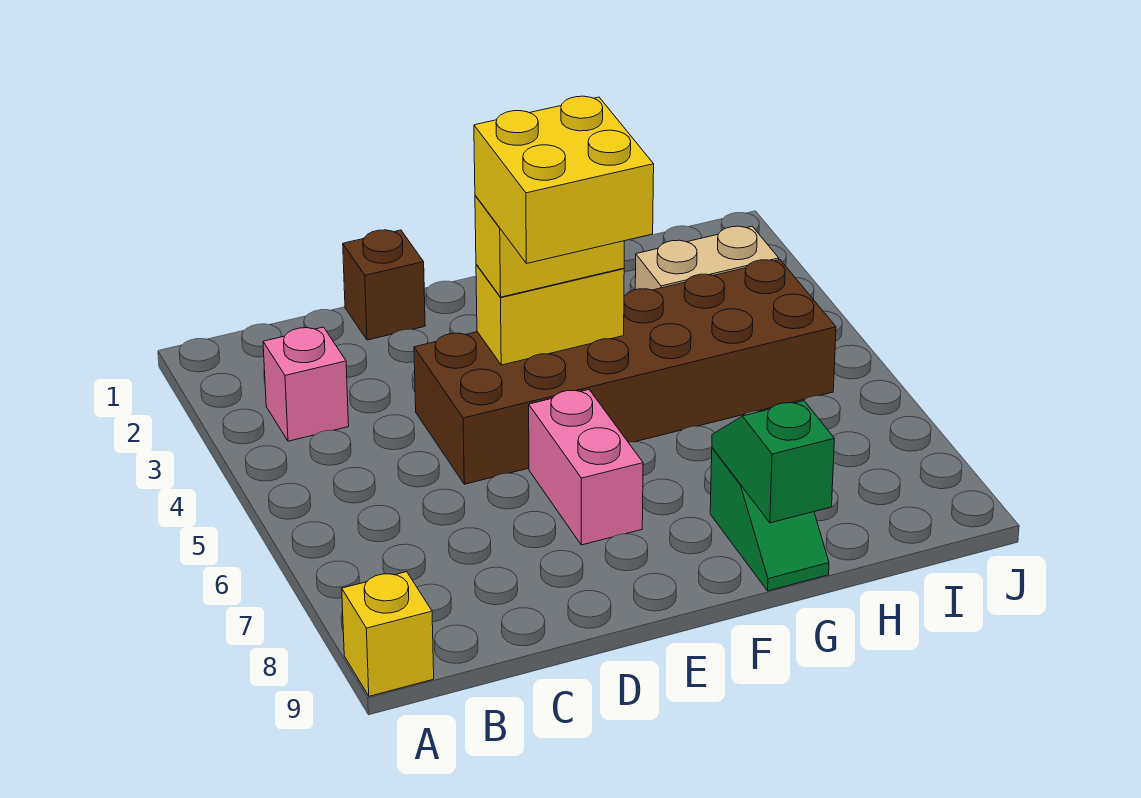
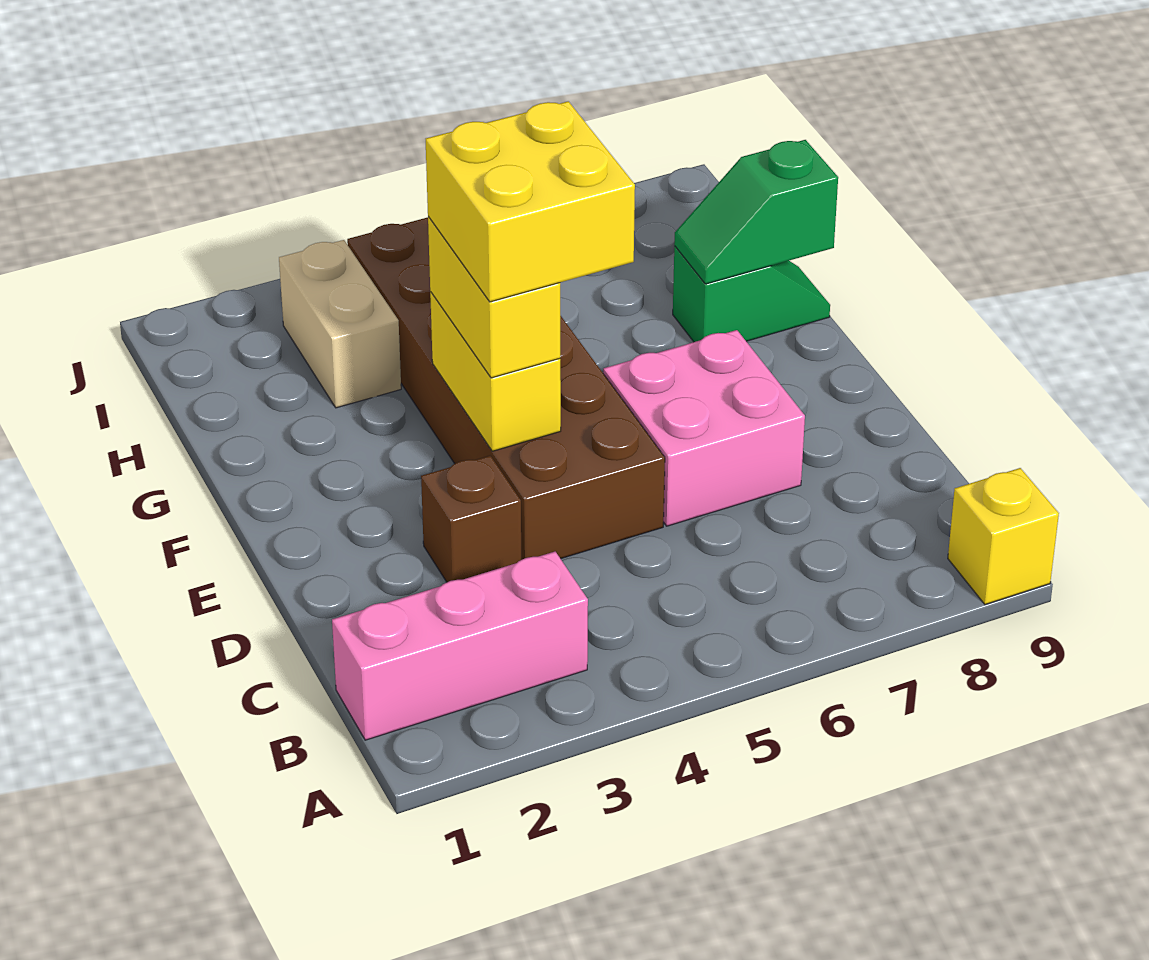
pink brick B3 level 1 -> pink brick B1:B3 level 1
brown brick D1 level 1 -> brown brick D3 level 1
pink brick E6:E7 level 1 -> pink brick D6:E7 level 1

